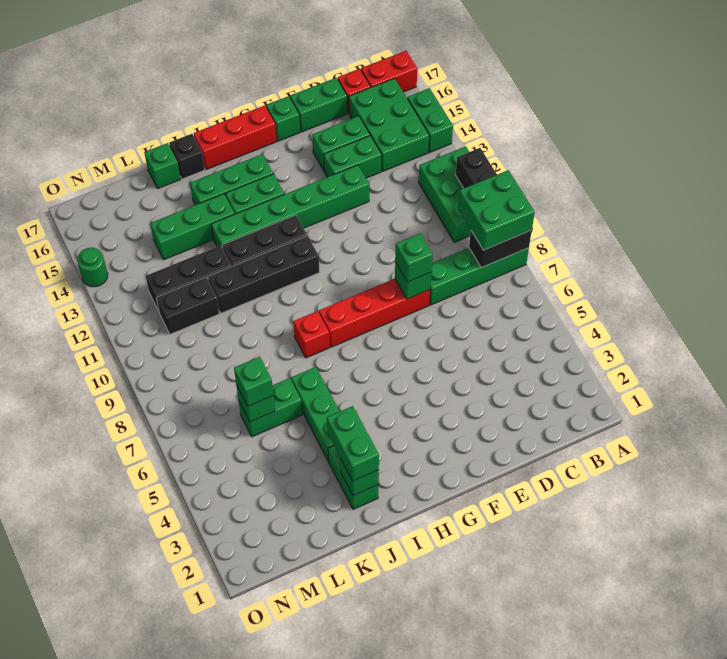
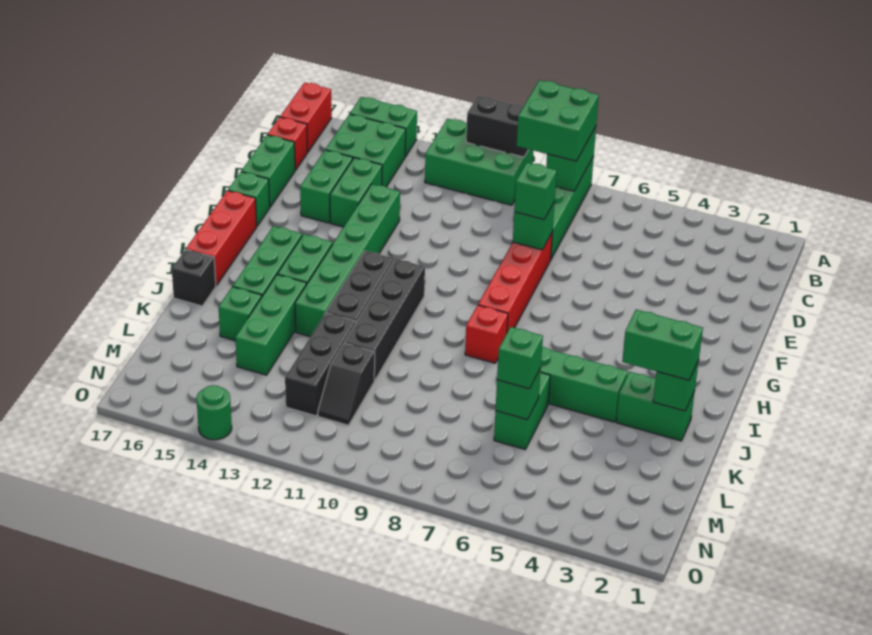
black brick A8:B8 level 2 -> green brick A8:B8 level 2
green brick B14:C16 level 1 -> green brick B14:C15 level 1
green brick K17 level 1 -> green brick K15 level 1
black brick L11:M11 level 1 -> black slope L11:M11 level 1 top L

